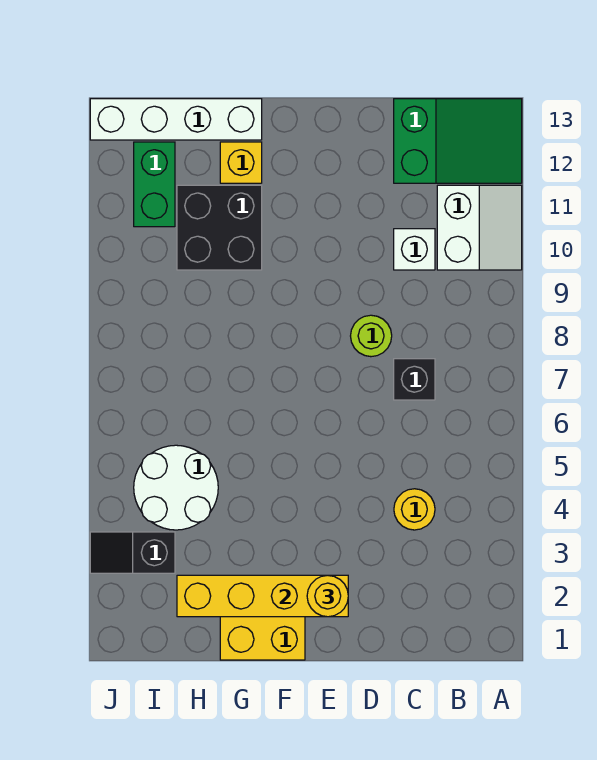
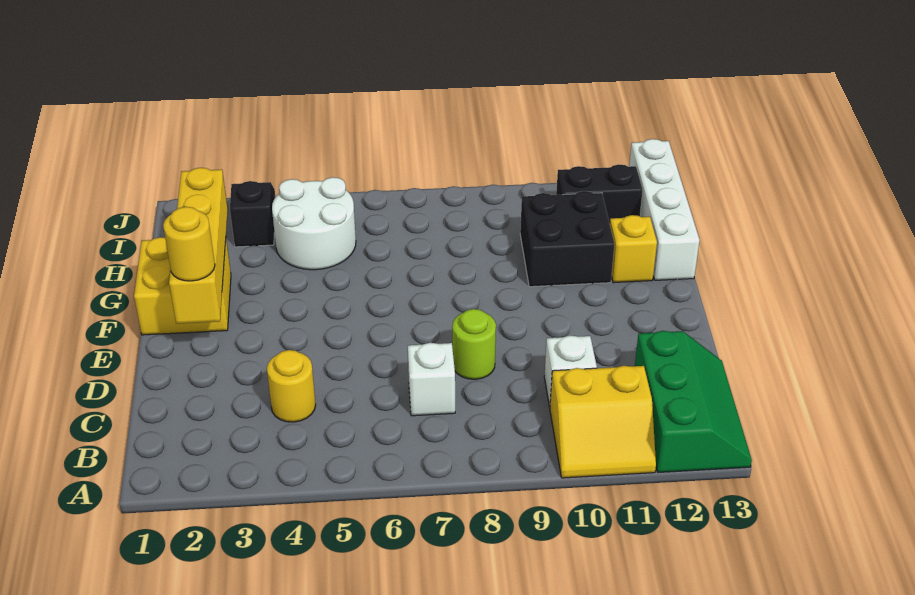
white slope A10:B11 level 1 top B -> yellow slope A10:B11 level 1 top B
green slope A12:C13 level 1 top C -> green slope A12:C13 level 1 top 12
black brick C7 level 1 -> white brick C7 level 1
green brick I11:I12 level 1 -> black brick I11:I12 level 1

